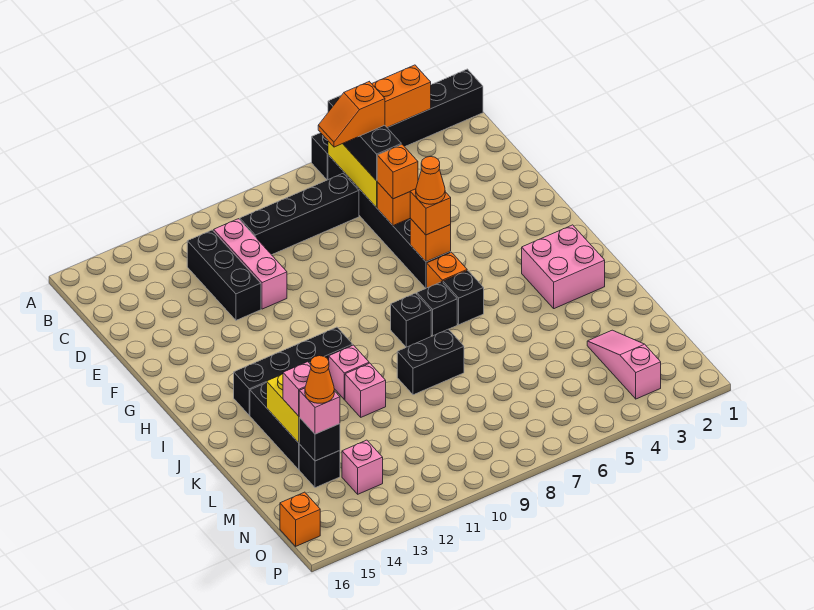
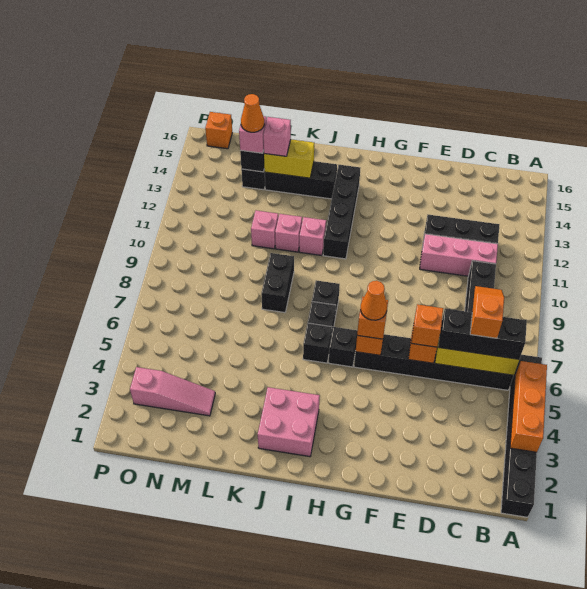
orange brick H6 level 1 -> black brick H6 level 1
pink brick N13 level 1 -> pink brick L11 level 1

